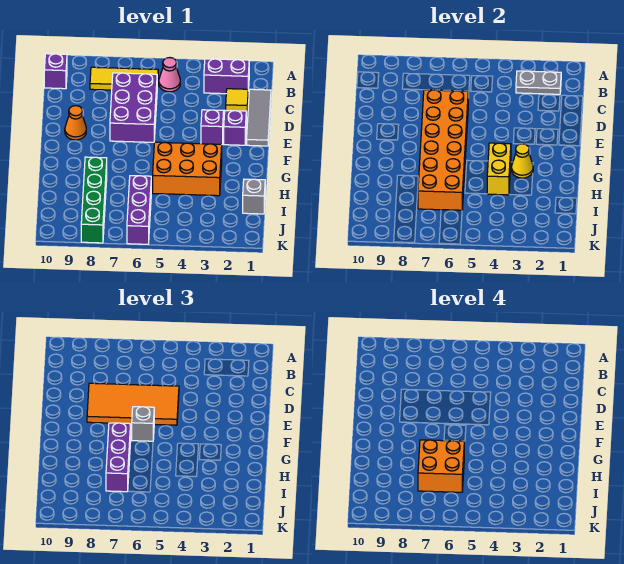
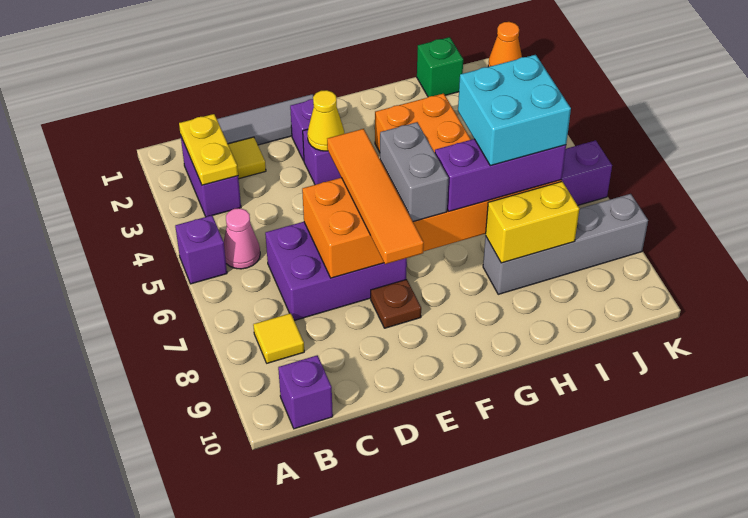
none -> purple brick A5 level 1
grey plate B2:B3 level 2 -> yellow plate B2:B3 level 2
yellow tile B6:B8 level 1 -> yellow tile B8 level 1
orange tile D5:E8 level 3 -> orange tile E5:E8 level 3
none -> brown plate E8 level 1
orange cone E9 level 1 -> orange cone K1 level 1
grey brick F6 level 3 -> grey brick F6:F7 level 3
yellow cone G3 level 2 -> yellow cone E3 level 2
yellow brick G4:H4 level 2 -> yellow brick H8:I8 level 2
orange brick H6:I7 level 4 -> cyan brick H6:I7 level 4
green brick H8:K8 level 1 -> grey brick H8:K8 level 1
grey brick I1 level 1 -> green brick I1 level 1

